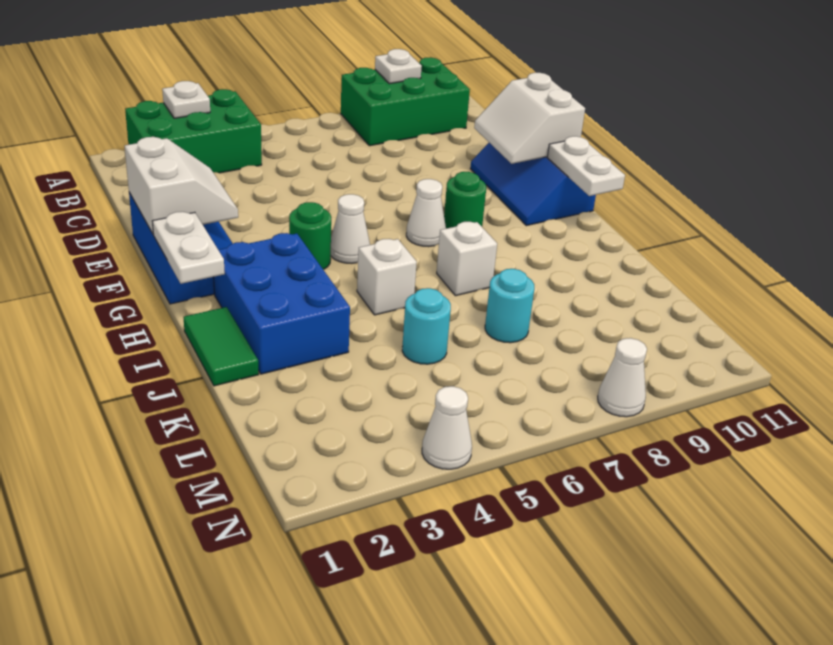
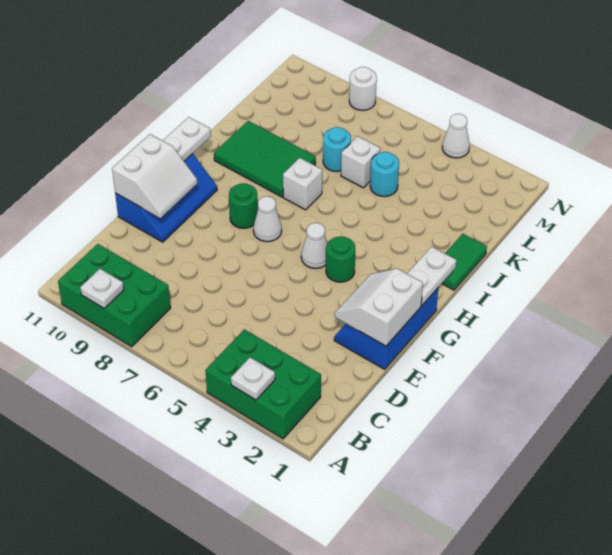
blue brick H2:J3 level 1 -> none
white brick I5 level 1 -> white brick K6 level 1
none -> green tile I8:J10 level 1
white cone N8 level 1 -> white round brick N8 level 1

